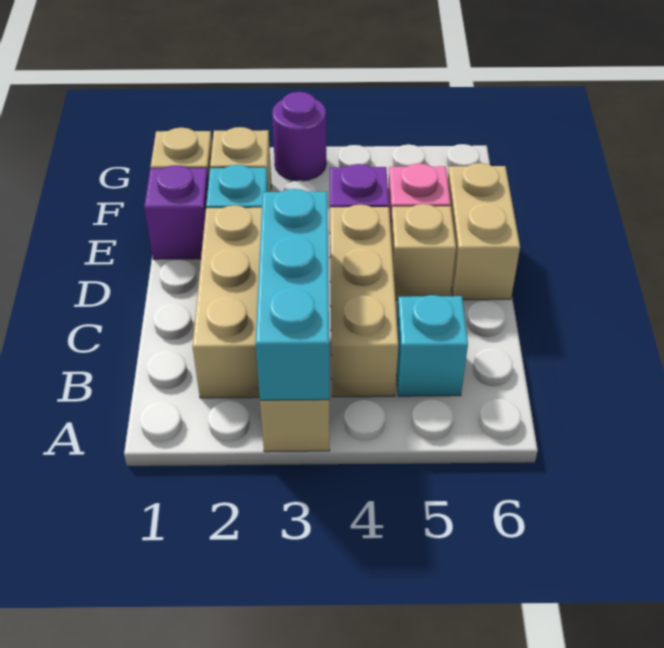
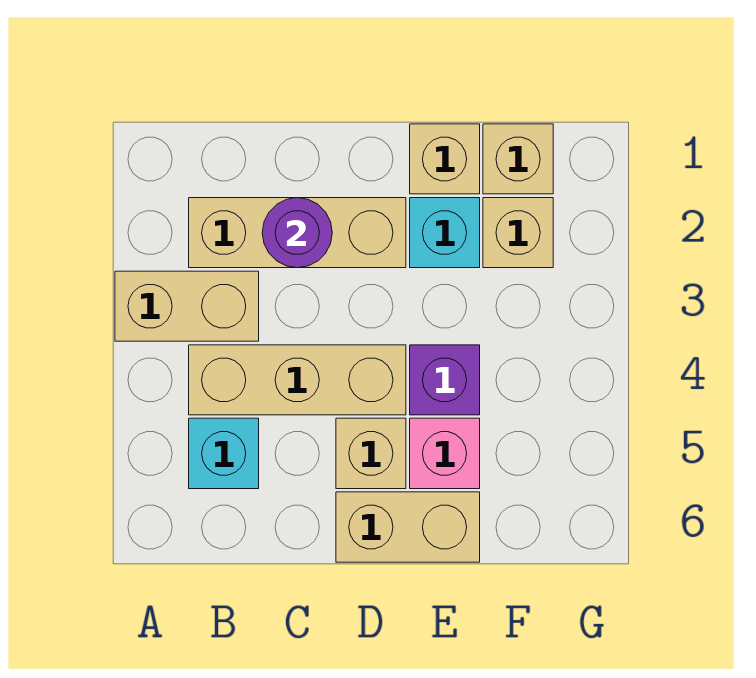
cyan brick A3:C3 level 2 -> none
purple brick E1 level 1 -> tan brick E1 level 1
purple round brick G3 level 1 -> purple round brick C2 level 2

